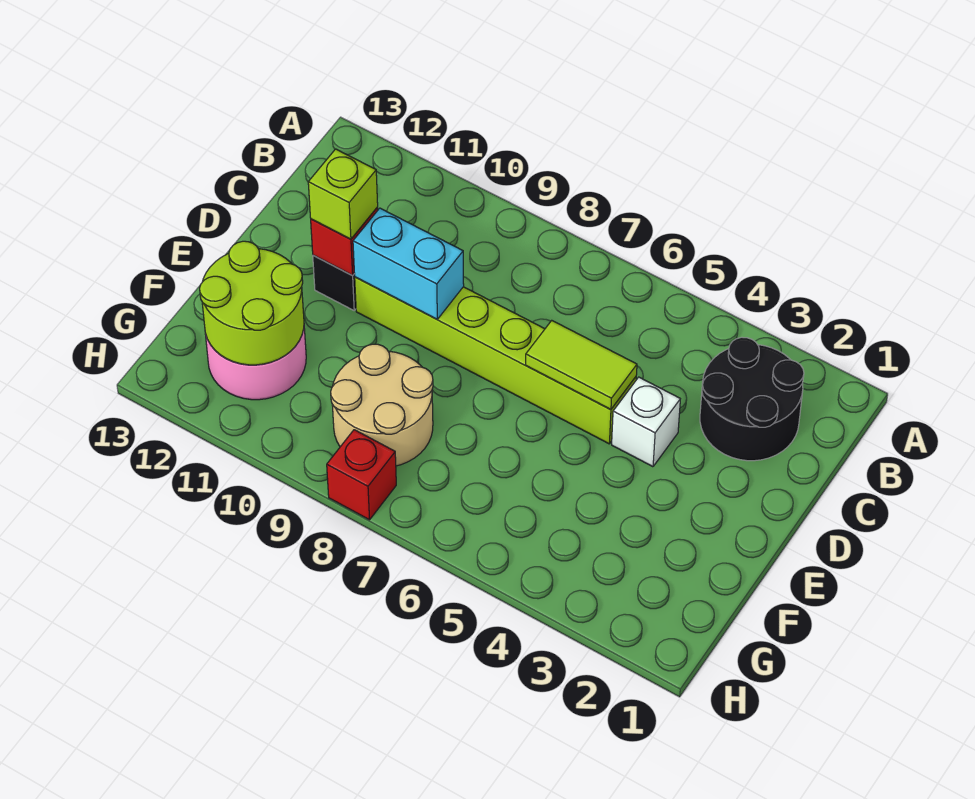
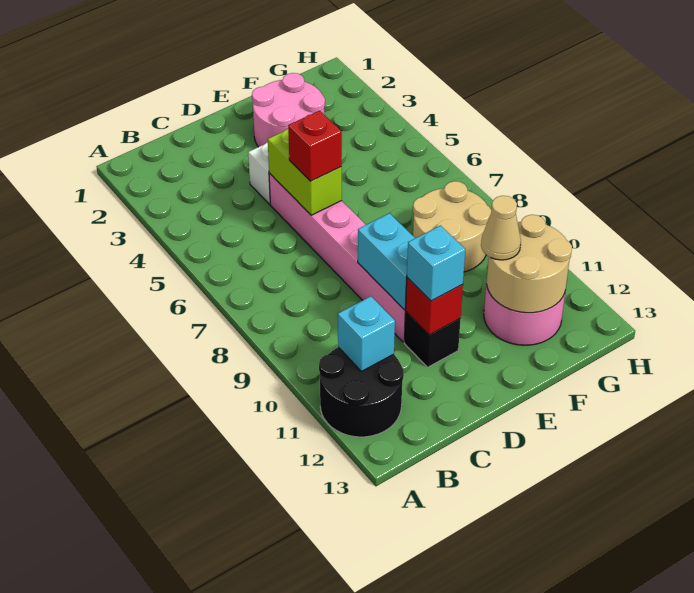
black round brick B2:C3 level 1 -> black round brick A11:B12 level 1
none -> cyan brick B11 level 2
lime brick D5:D10 level 1 -> pink brick D5:D10 level 1
lime tile D5:D6 level 2 -> lime brick D5:D6 level 2
lime brick D11 level 3 -> cyan brick D11 level 3
none -> pink round brick E2:F3 level 1
lime round brick F11:G12 level 2 -> tan round brick F11:G12 level 2
none -> tan cone F11 level 3
red brick H8 level 1 -> red brick D6 level 3

